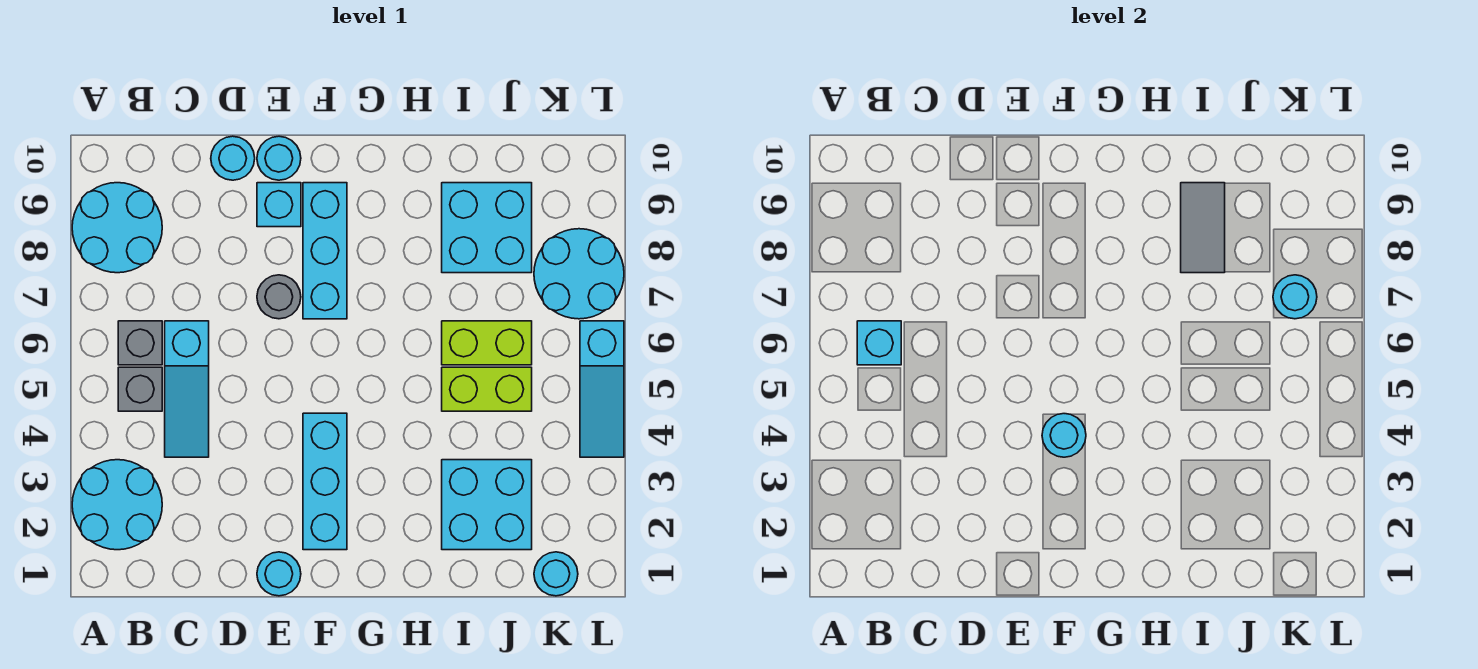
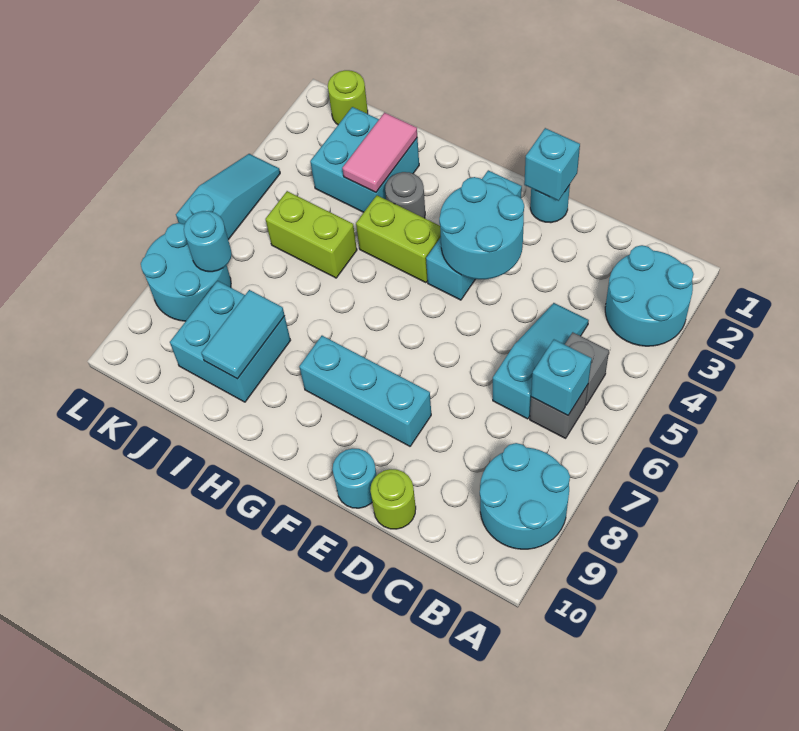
cyan round brick D10 level 1 -> lime round brick D10 level 1
grey round brick E7 level 1 -> grey round brick H3 level 1
cyan brick E9 level 1 -> cyan brick E1 level 2
cyan round brick F4 level 2 -> cyan round brick E3:F4 level 2
cyan brick F7:F9 level 1 -> cyan brick E8:G8 level 1
none -> pink tile I2:I3 level 2
lime brick I6:J6 level 1 -> lime brick G4:H4 level 1
grey tile I8:I9 level 2 -> cyan tile I8:I9 level 2
cyan round brick K1 level 1 -> lime round brick K1 level 1

